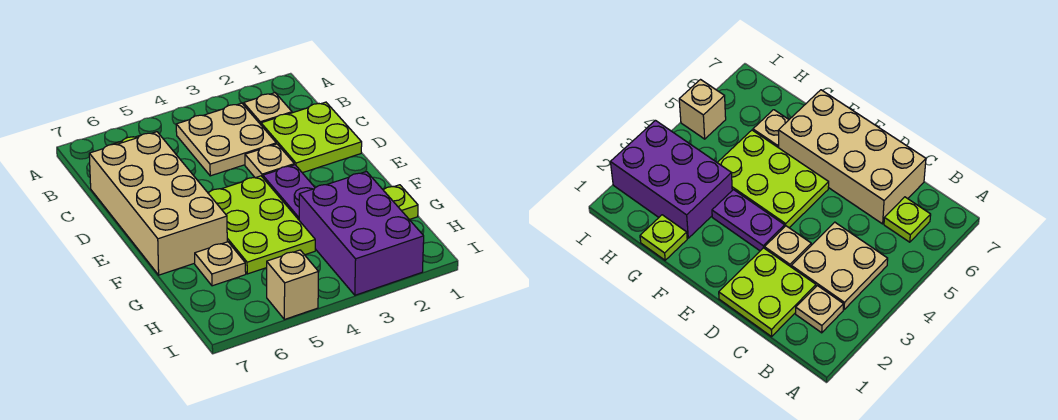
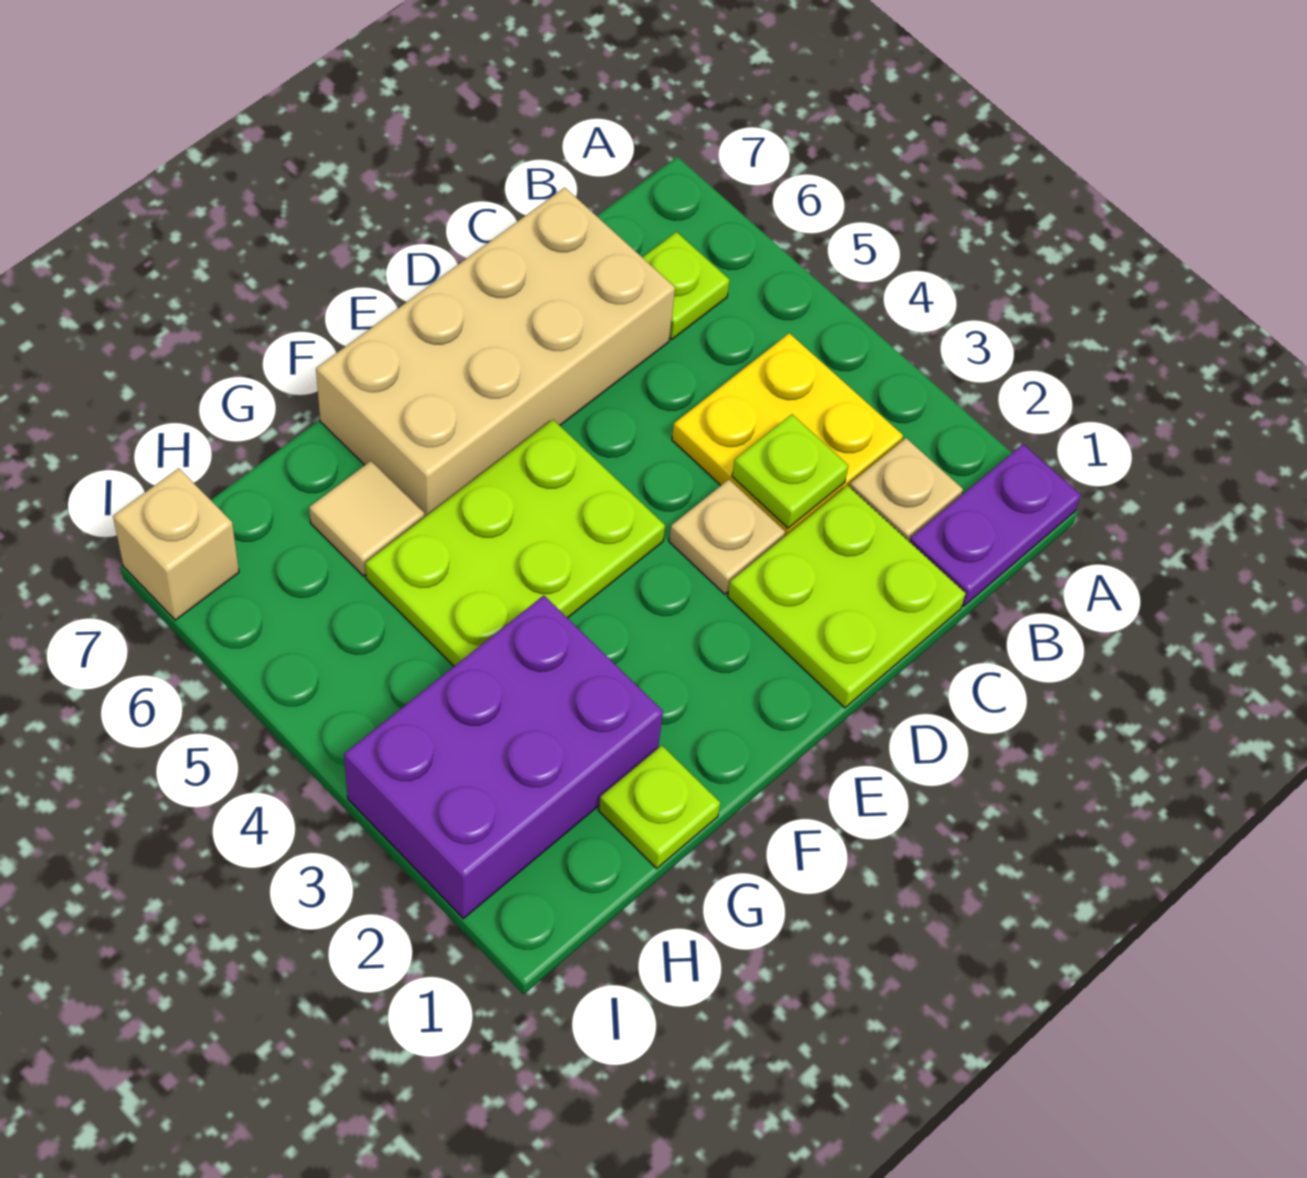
tan plate B3:C4 level 1 -> yellow plate B3:C4 level 1
none -> lime plate C3 level 2
purple plate E3:F3 level 1 -> purple plate A1:B1 level 1
tan plate G6 level 1 -> tan tile G6 level 1
tan brick I5 level 1 -> tan brick I7 level 1

